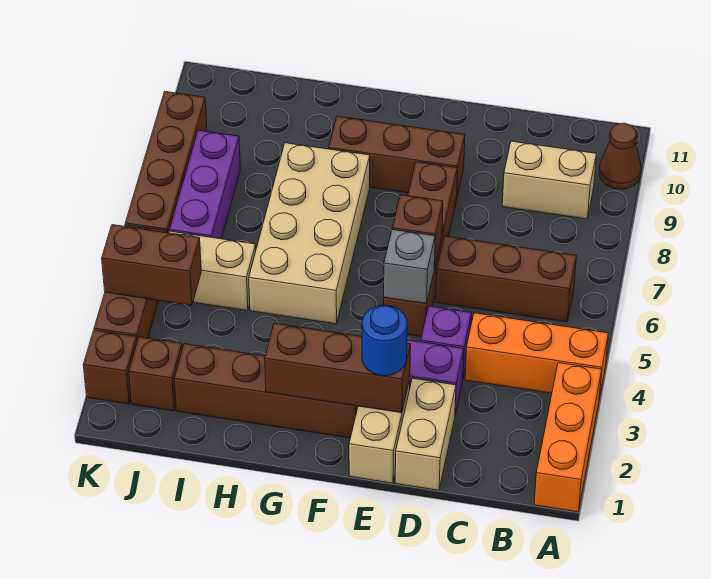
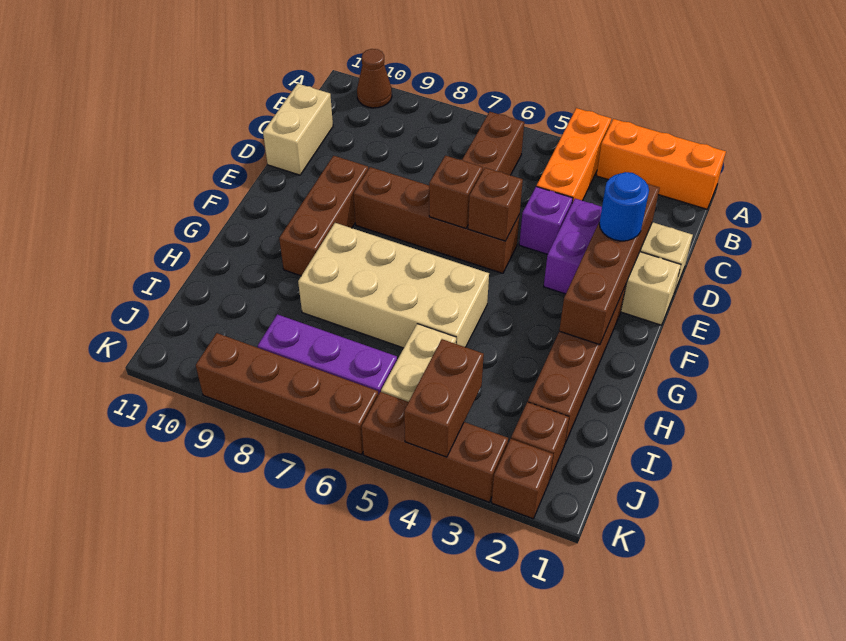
tan brick B9:C9 level 1 -> tan brick C11:D11 level 1
brown brick E2:G2 level 2 -> brown brick D2:G2 level 2
grey brick E5 level 2 -> brown brick E5 level 2

